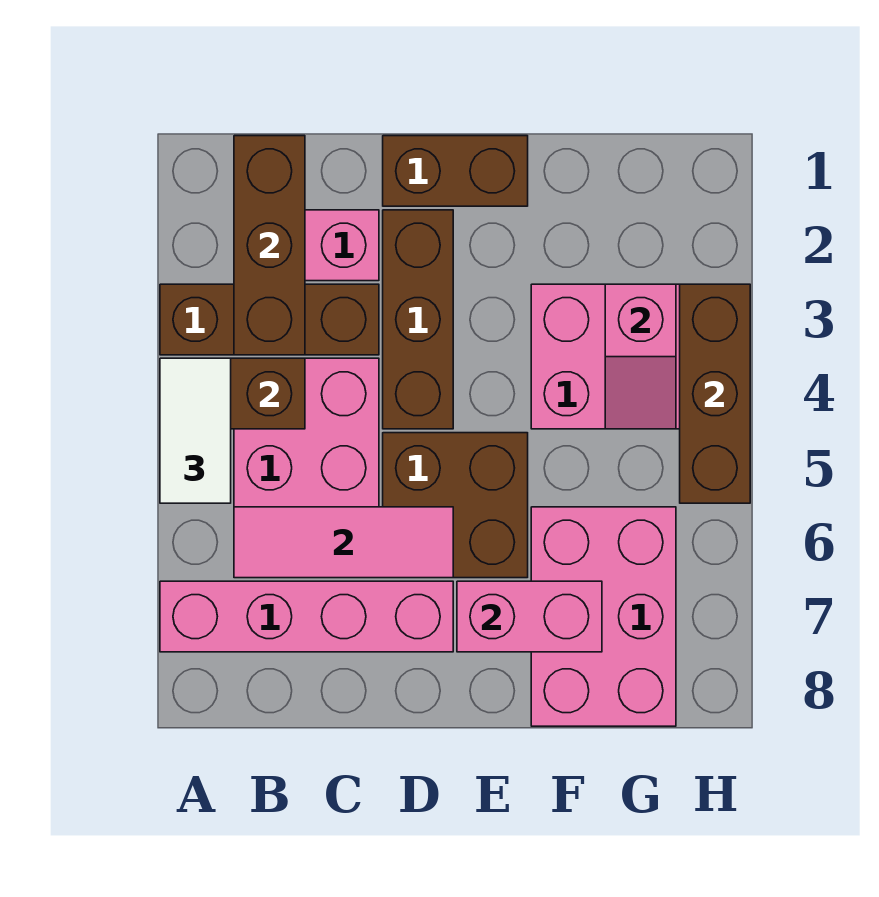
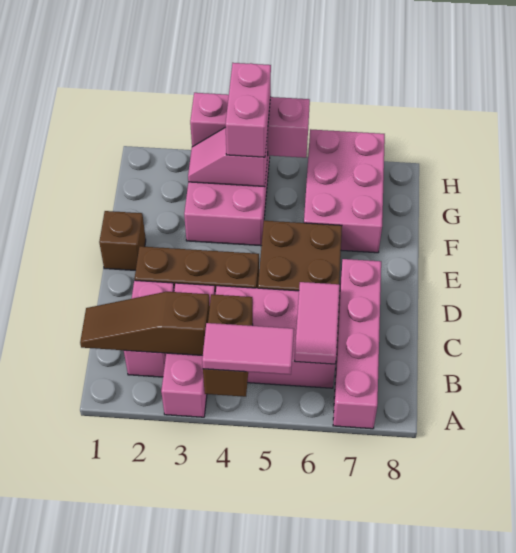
brown brick A3:C3 level 1 -> pink brick A3:C3 level 1
white tile A4:A5 level 3 -> pink tile A4:A5 level 3
brown brick B1:B3 level 2 -> brown slope B1:B3 level 2 top 3
pink tile B6:D6 level 2 -> pink tile B6:C6 level 2
brown brick D1:E1 level 1 -> brown brick E1 level 1
pink brick E7:F7 level 2 -> pink brick G4:H4 level 3
pink brick F6:G8 level 1 -> pink brick F6:H7 level 1
pink slope G3:G4 level 2 top 3 -> pink slope G3:G4 level 2 top 4
brown brick H3:H5 level 2 -> pink brick H3:H5 level 2

